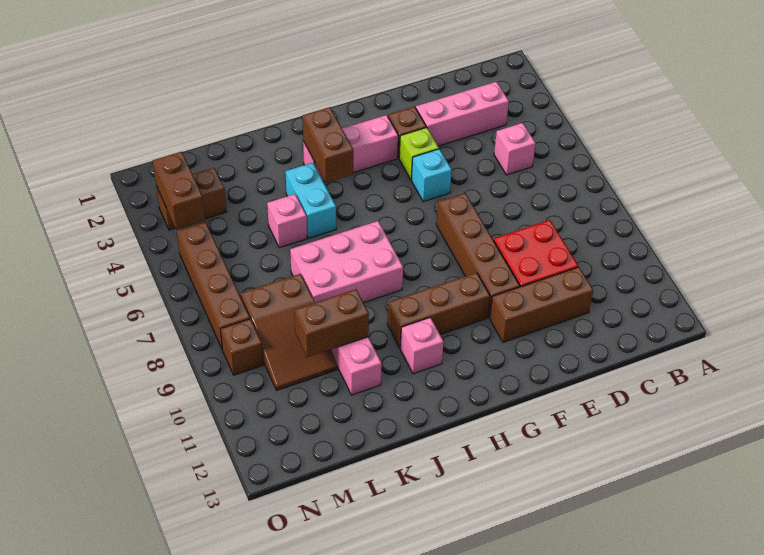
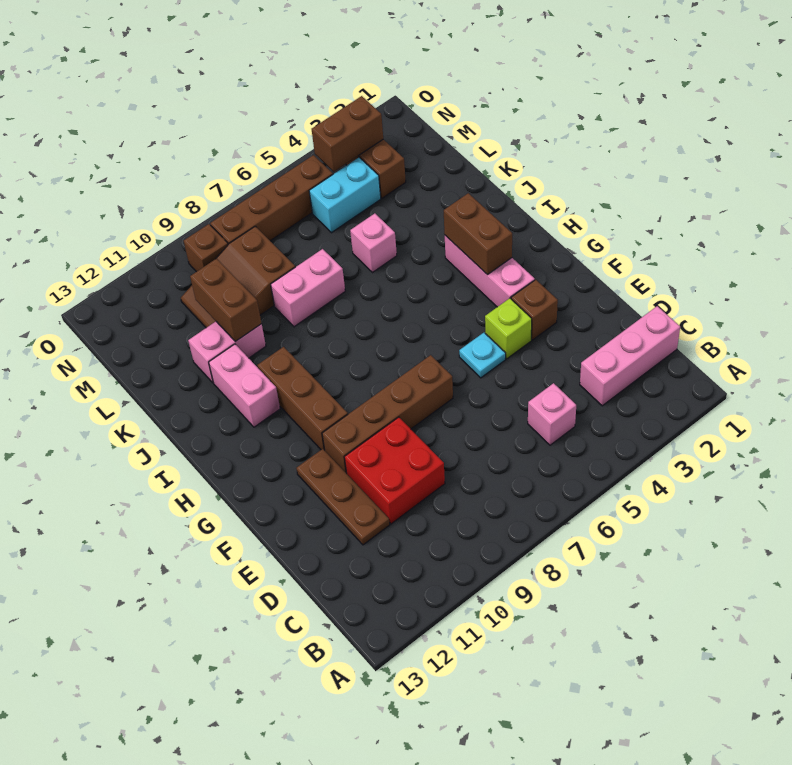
pink brick C3:E3 level 1 -> pink brick C1:C3 level 1
brown brick D11:F11 level 1 -> brown plate D11:F11 level 1
cyan brick F5 level 1 -> cyan plate F5 level 1
brown brick I3:I4 level 2 -> brown brick H3:I3 level 2
pink brick I7:K8 level 1 -> pink brick K7:K8 level 1
pink brick I11 level 1 -> pink brick I11:J11 level 1
cyan brick J4:J5 level 1 -> cyan brick M4:M5 level 1

